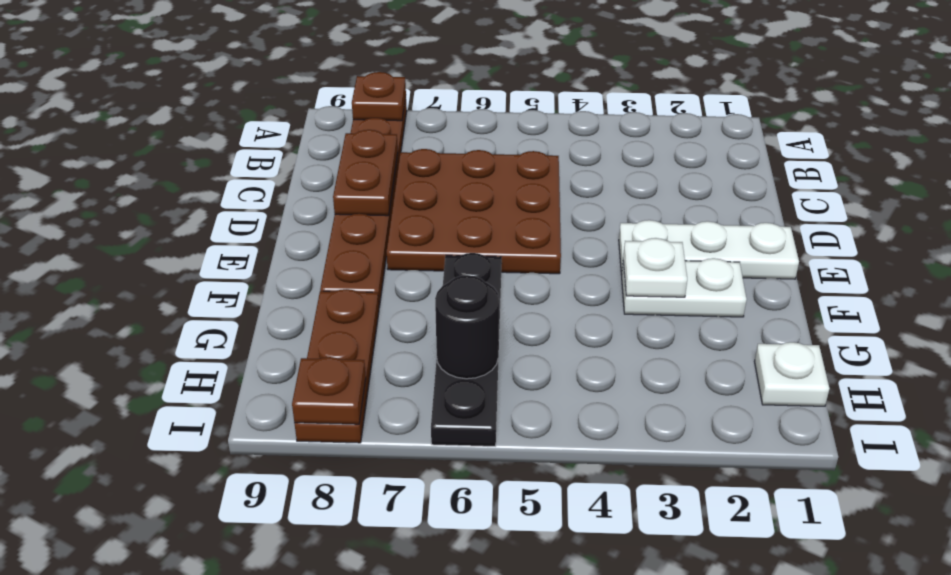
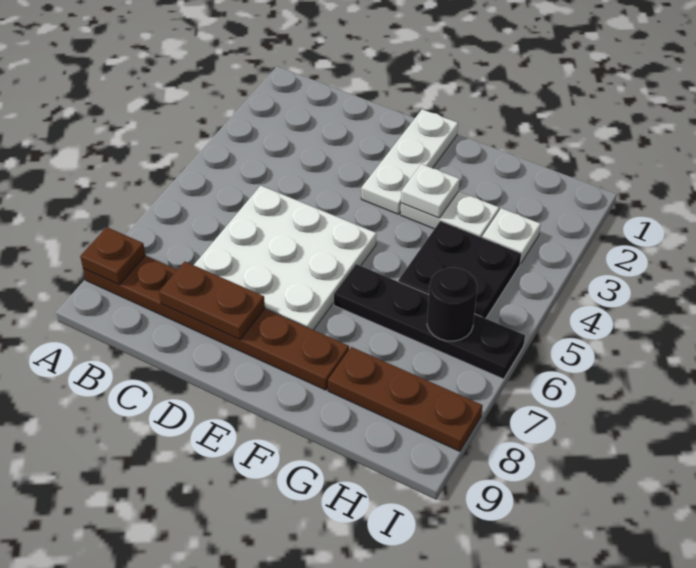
brown plate C5:E7 level 1 -> white plate C5:E7 level 1
white plate F2:F3 level 1 -> white plate F3:G3 level 1
none -> black plate G4:H5 level 1
white plate H1 level 1 -> white plate H3 level 1
brown plate I8 level 2 -> none

